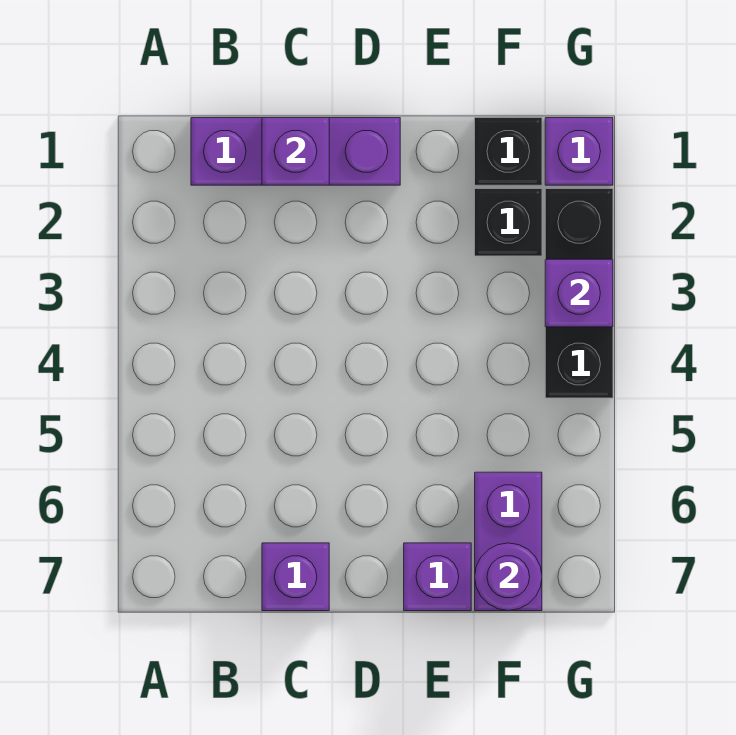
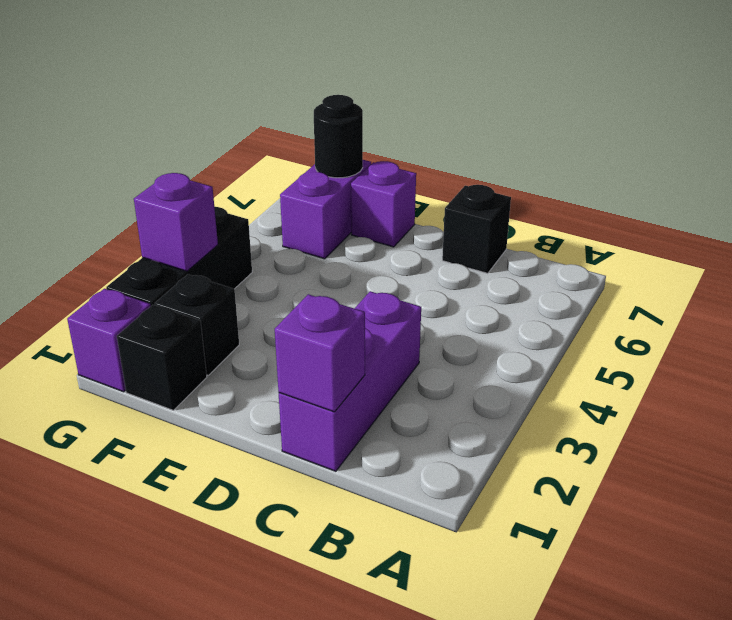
purple brick B1:D1 level 1 -> purple brick C1:C3 level 1
purple brick C7 level 1 -> black brick C7 level 1
purple round brick F7 level 2 -> black round brick F7 level 2

